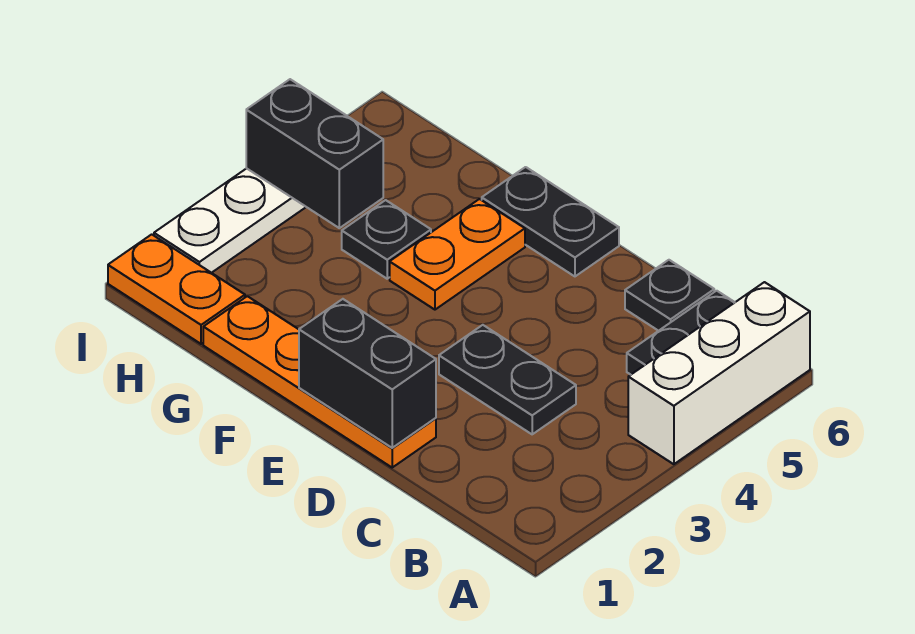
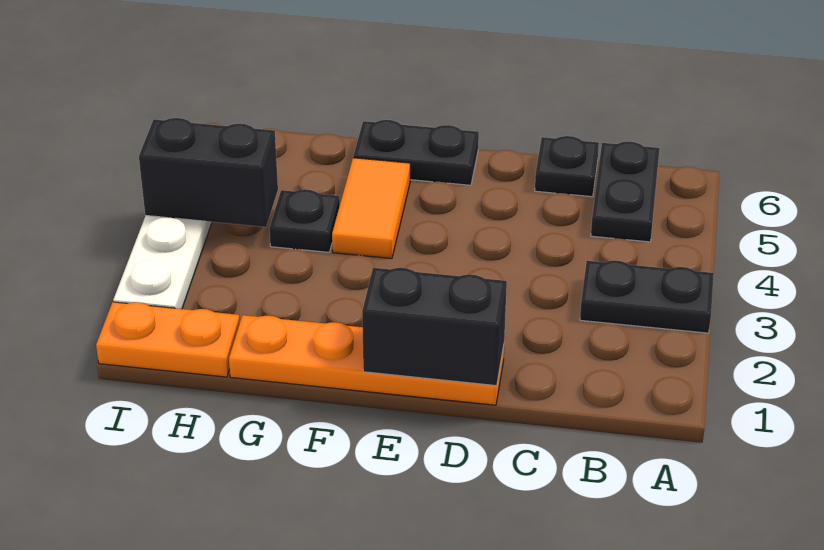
white brick A4:A6 level 1 -> none
black plate C3:D3 level 1 -> black plate A3:B3 level 1
orange plate F4:F5 level 1 -> orange tile F4:F5 level 1

